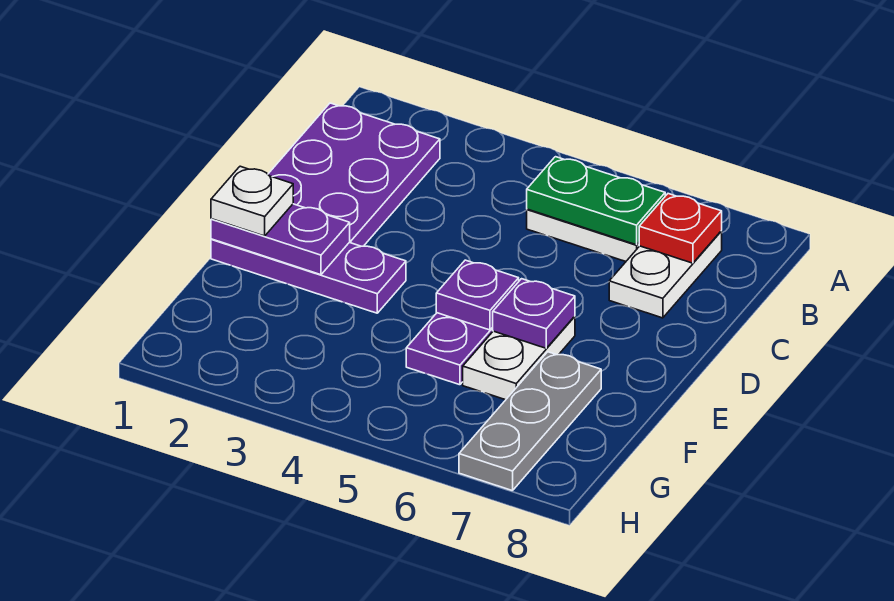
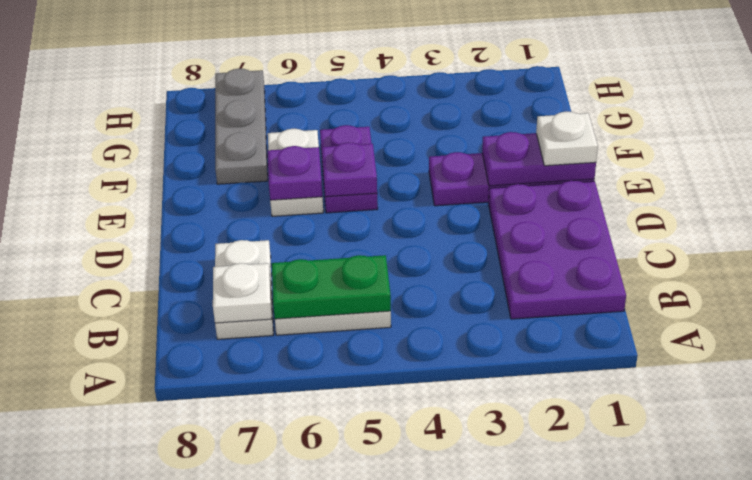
red plate B7 level 2 -> white plate B7 level 2

